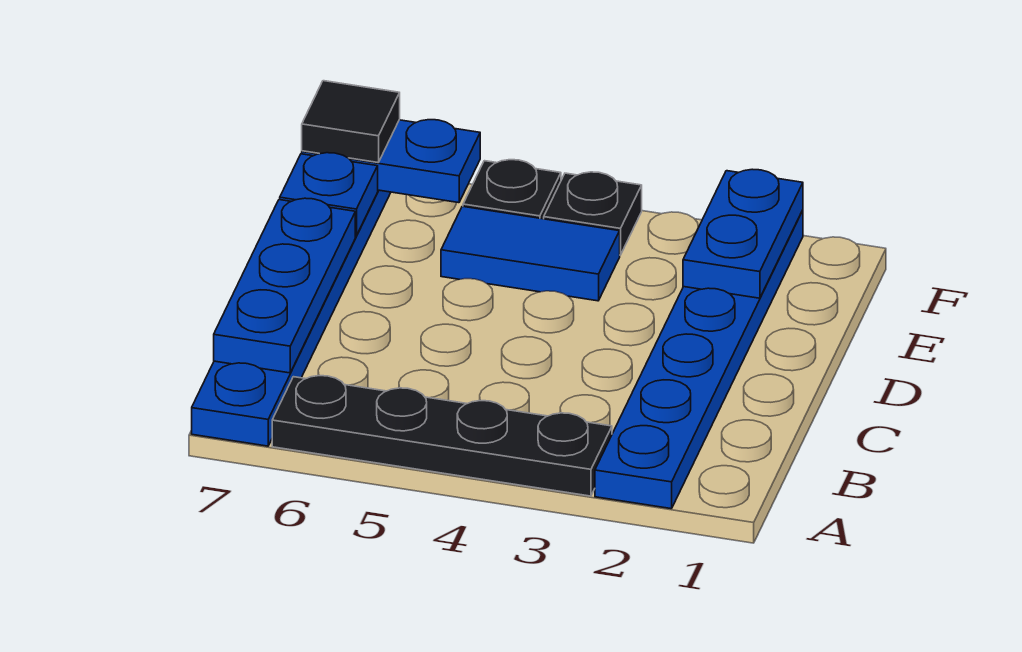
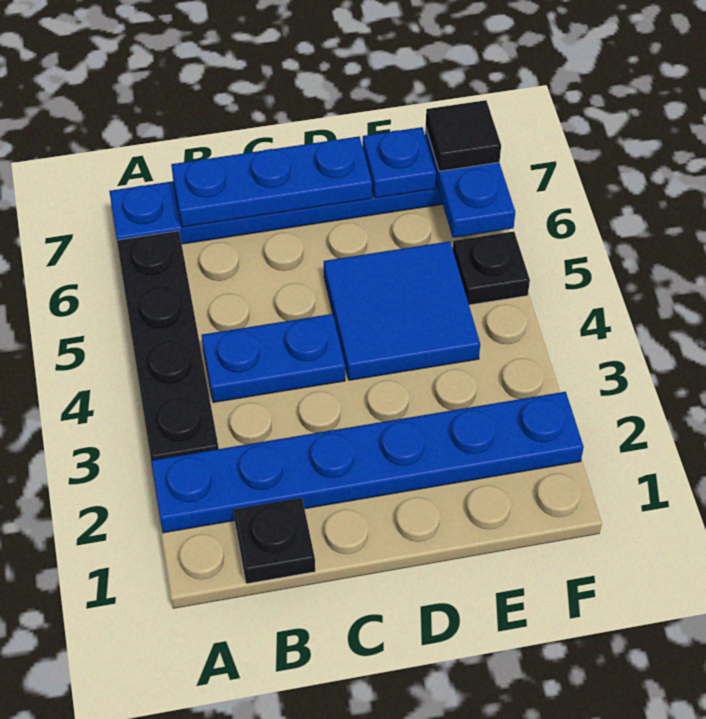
blue plate E2:F2 level 2 -> blue plate B4:C4 level 1
blue tile E4:E5 level 1 -> blue tile D4:E5 level 1
black plate F4 level 1 -> black plate B1 level 1

